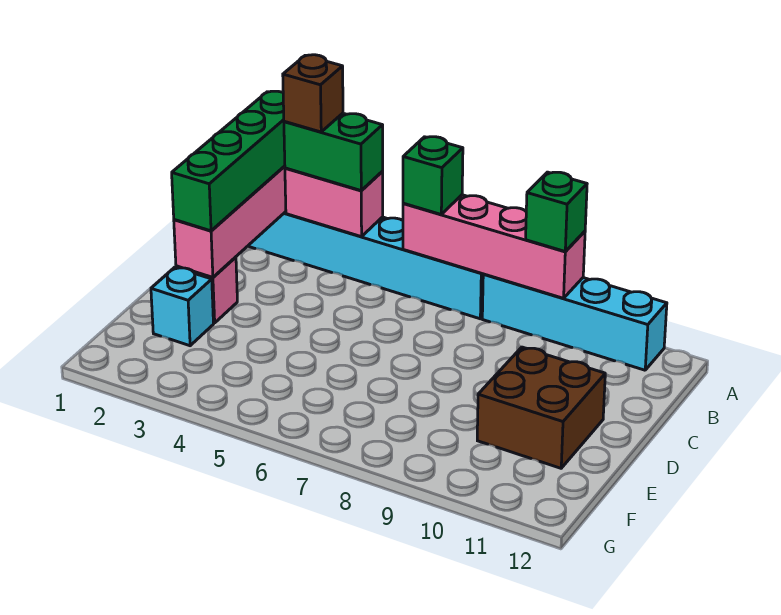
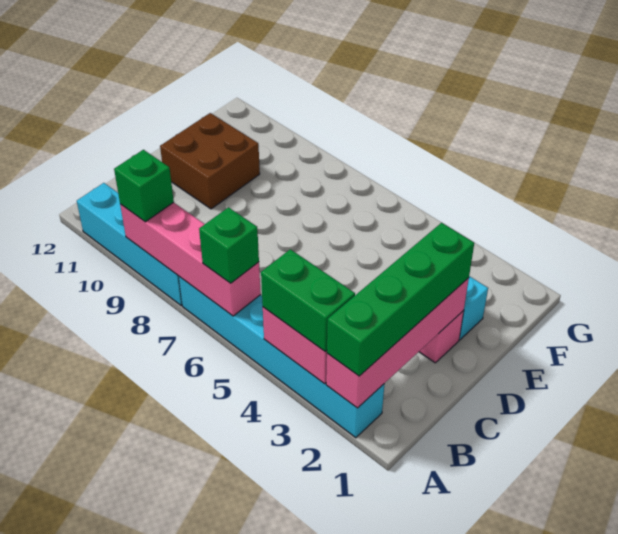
brown brick A3 level 4 -> none

